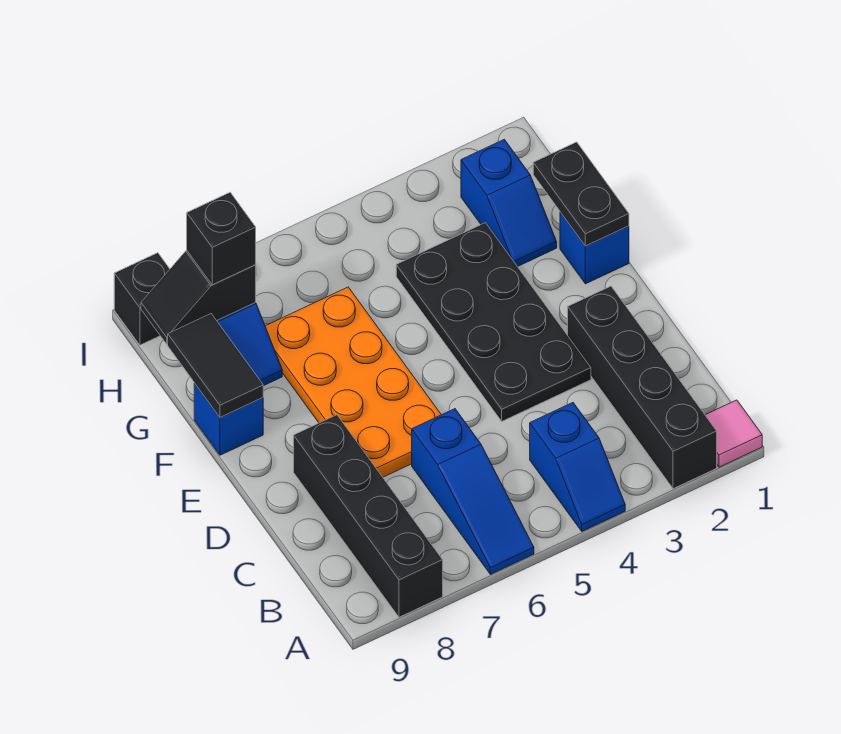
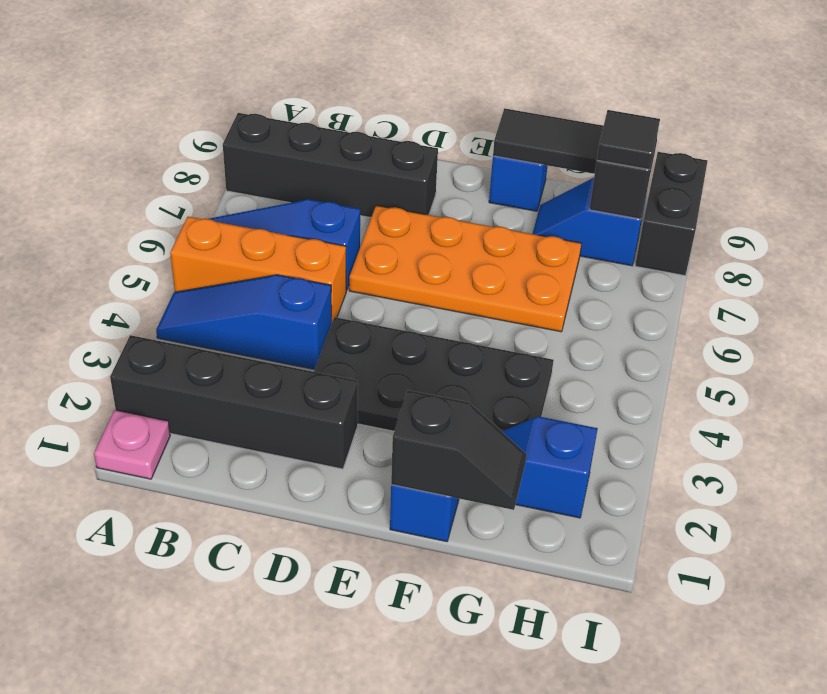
pink tile A1 level 1 -> pink plate A1 level 1
blue slope A4:B4 level 1 top B -> blue slope A4:C4 level 1 top C
none -> orange brick A5:C5 level 1
black plate F1:G1 level 2 -> black slope F1:G1 level 2 top F
black brick H8 level 3 -> black tile H8 level 3
black brick I9 level 1 -> black brick I8:I9 level 1

